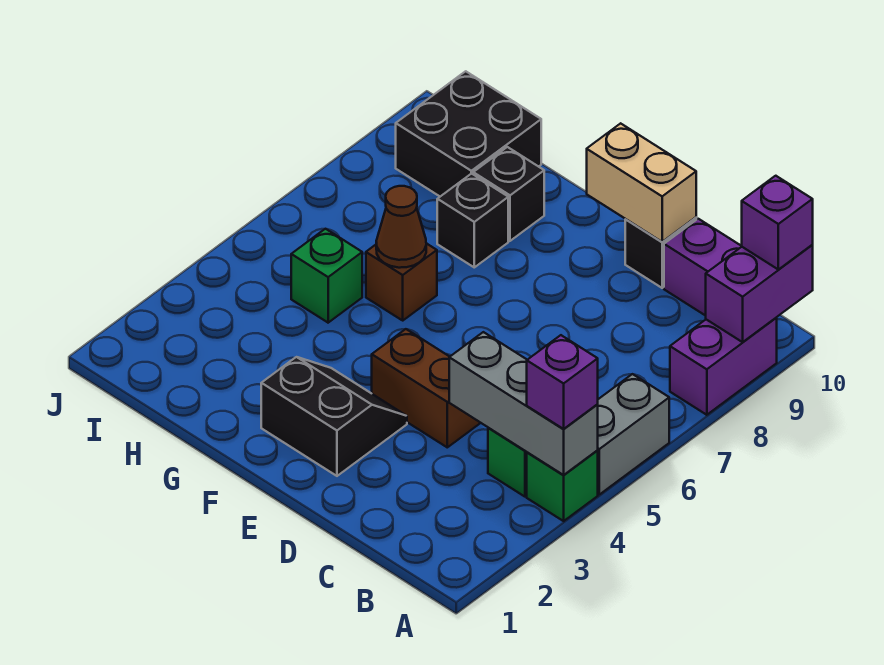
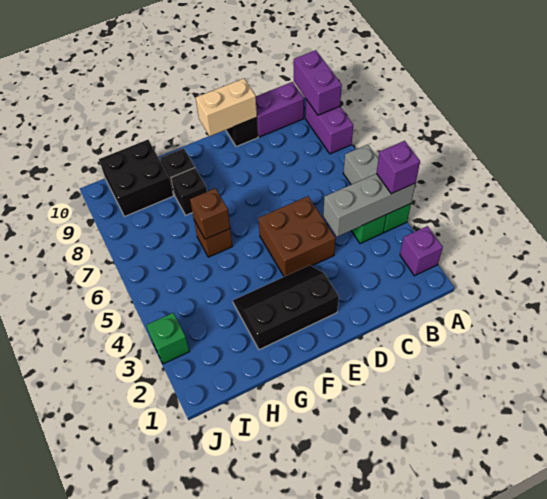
purple brick A10 level 3 -> purple brick A2 level 1
brown brick D4:E4 level 1 -> brown brick D4:E5 level 1
black slope E2:F3 level 1 top 2 -> black slope E2:G3 level 1 top 2
brown cone G6 level 2 -> brown brick G6 level 2
green brick H5 level 1 -> green brick J3 level 1

